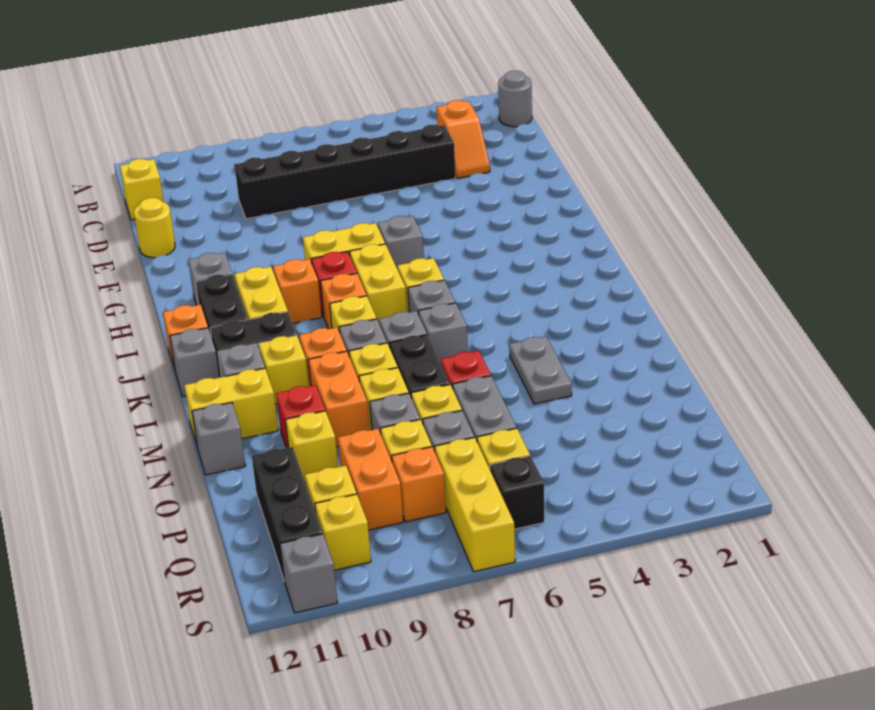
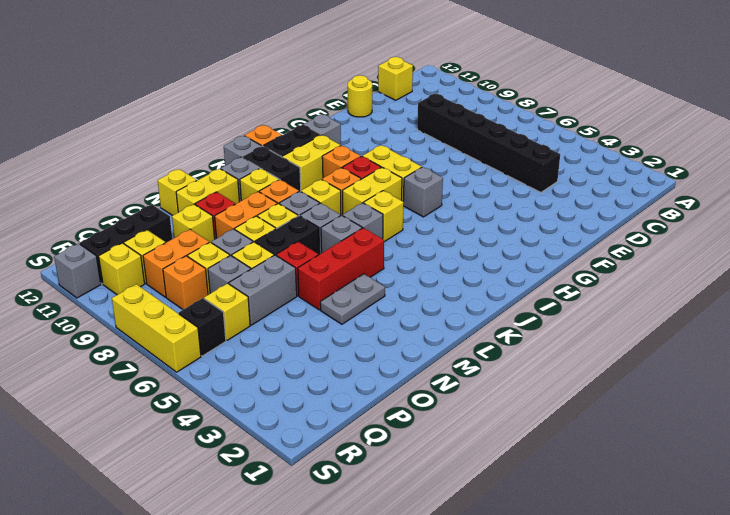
grey round brick B1 level 1 -> none
orange slope C3:D3 level 1 top C -> none
none -> red brick L5:N5 level 1
yellow brick M11:M12 level 1 -> yellow brick M11:N11 level 1
grey brick N12 level 1 -> yellow brick N12 level 1
yellow brick Q7:S7 level 1 -> yellow brick S6:S8 level 1

